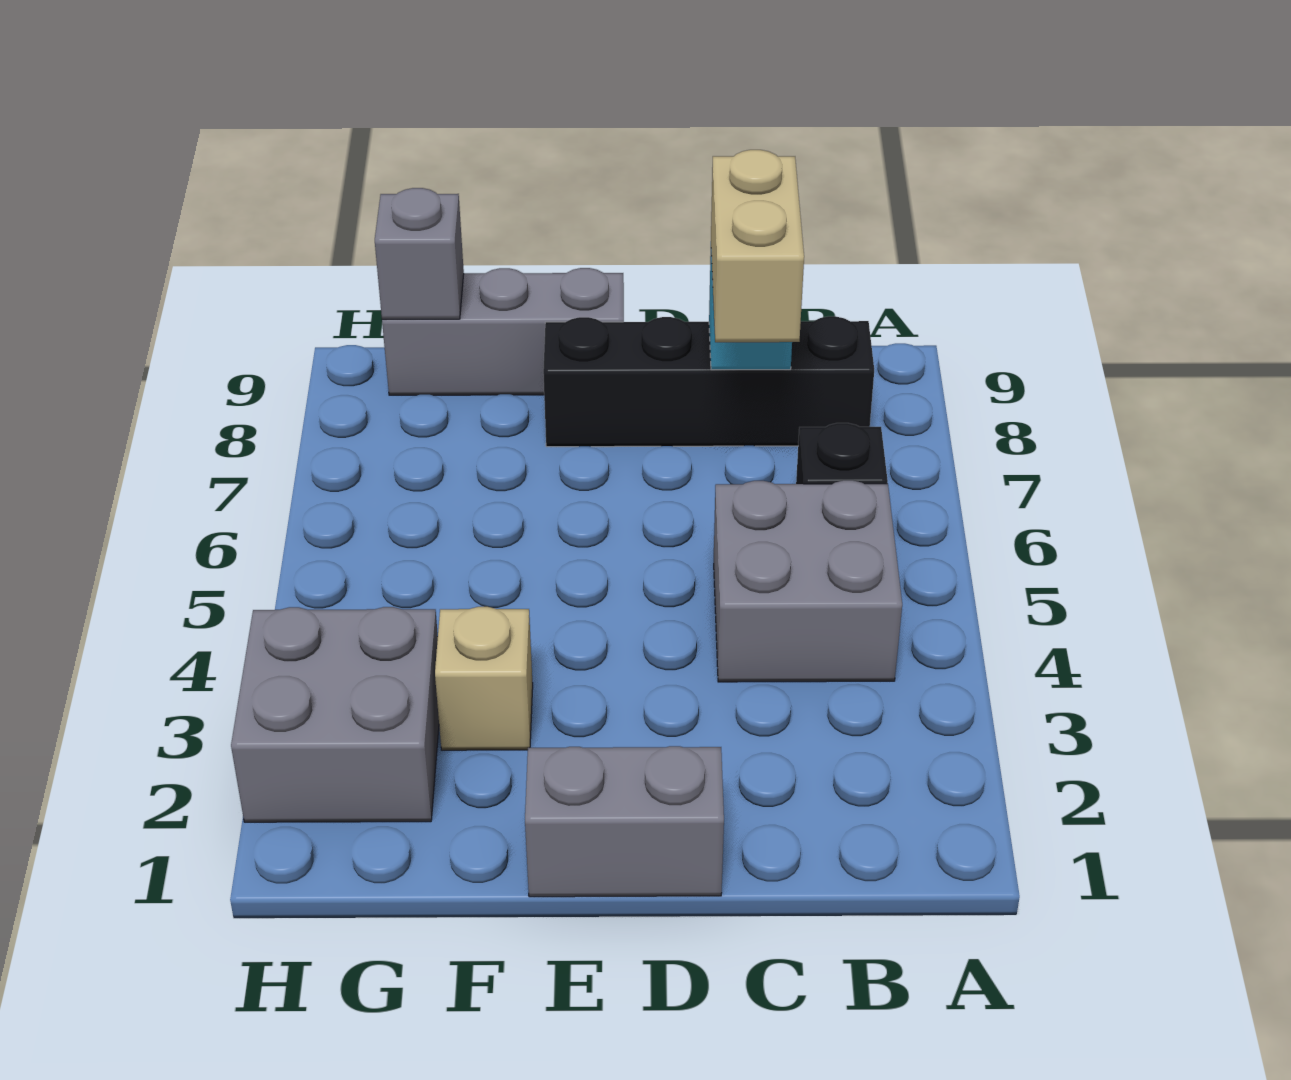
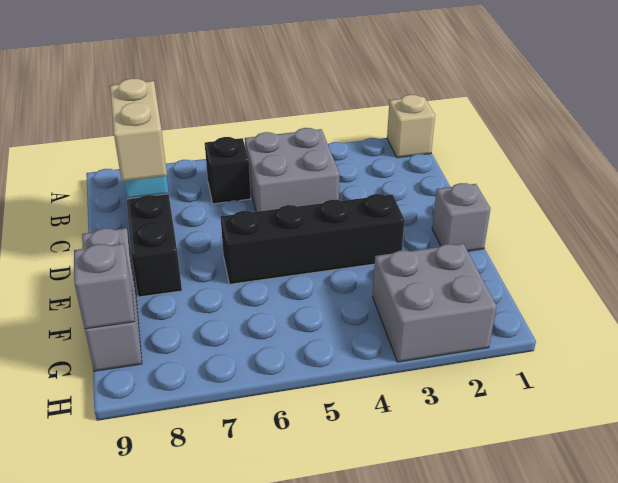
tan brick C7:C8 level 3 -> tan brick C8:D8 level 3
grey brick D1:E1 level 1 -> grey brick E1 level 1
none -> black brick E3:E6 level 1
tan brick F3 level 1 -> tan brick A1 level 1

